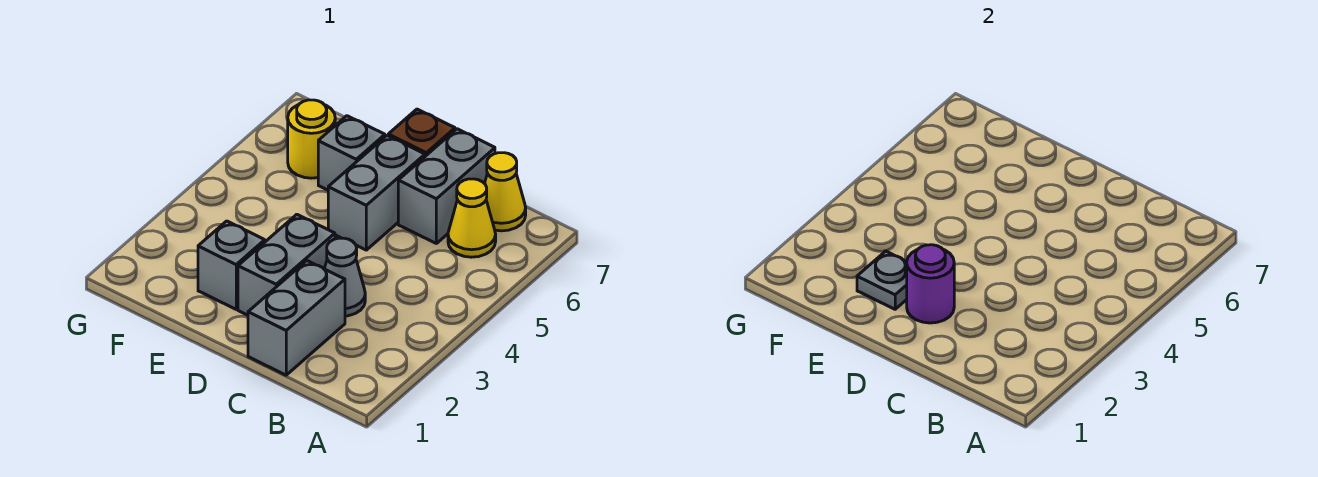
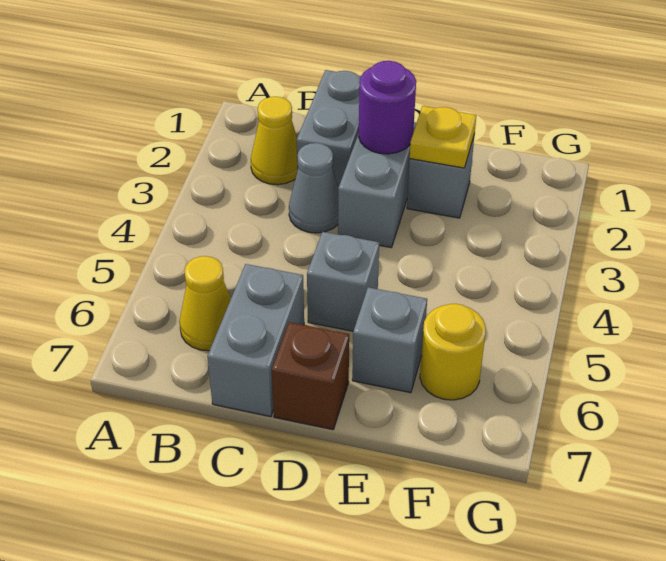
yellow cone B7 level 1 -> yellow cone B2 level 1
grey brick D5:D6 level 1 -> grey brick D5 level 1
grey plate E2 level 2 -> yellow plate E2 level 2

